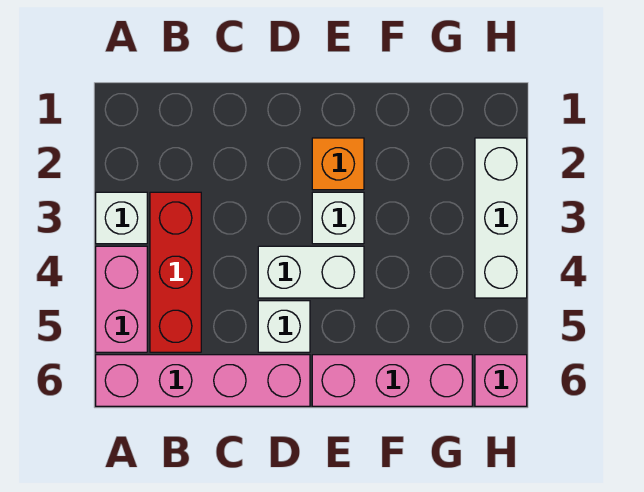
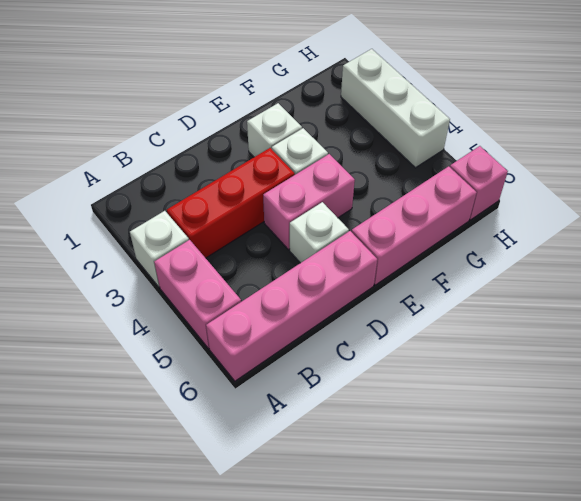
red brick B3:B5 level 1 -> red brick B3:D3 level 1
white brick D4:E4 level 1 -> pink brick D4:E4 level 1
orange brick E2 level 1 -> white brick E2 level 1

